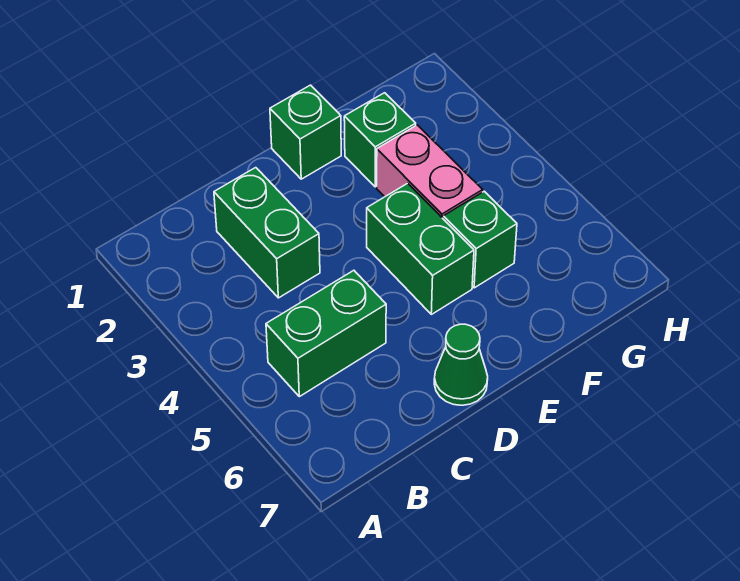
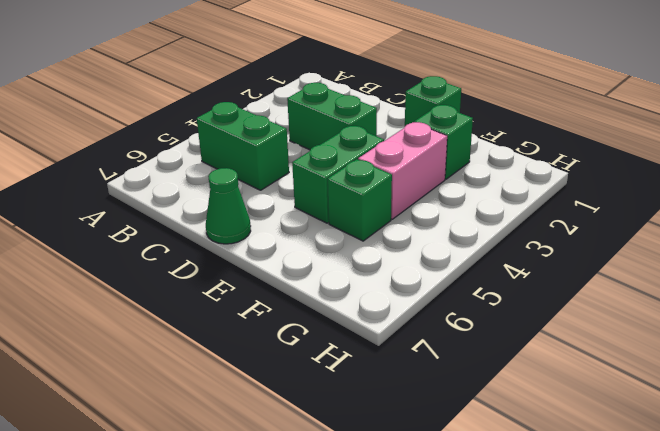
green brick C2:C3 level 1 -> green brick C3:D3 level 1

